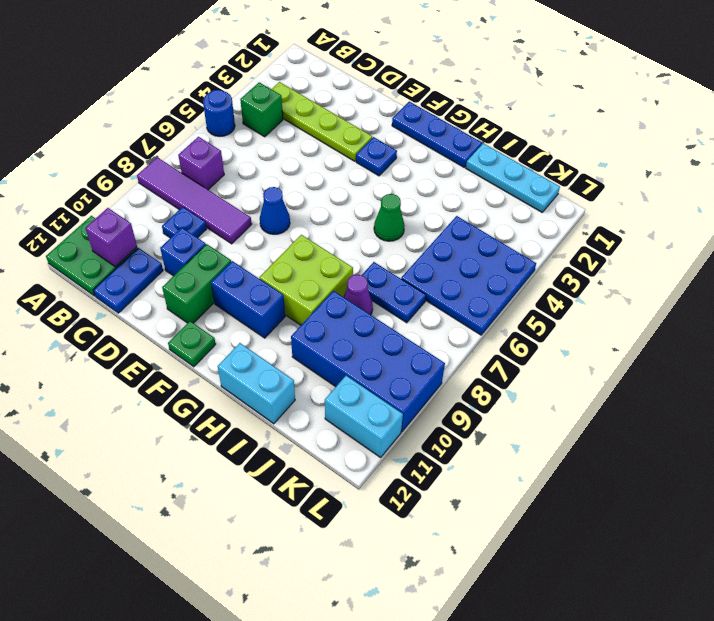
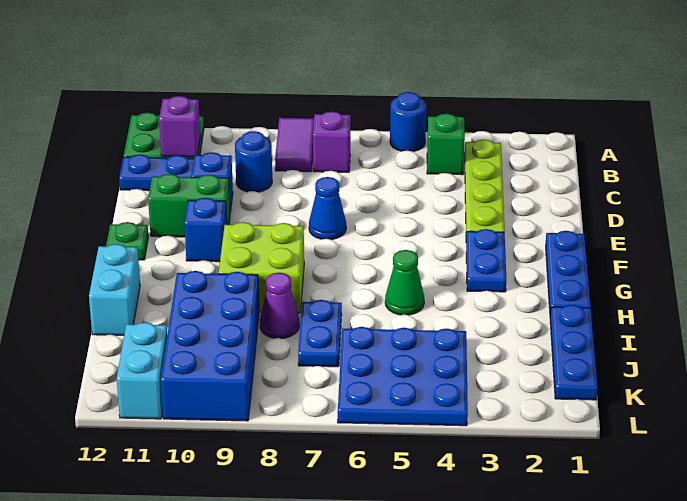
purple tile A8:D8 level 1 -> purple tile A8:B8 level 1
blue plate C9 level 1 -> blue round brick C9 level 1
blue plate F3 level 1 -> blue plate F3:G3 level 1
blue brick F10:G10 level 1 -> blue brick F10 level 1
cyan plate I1:K1 level 1 -> blue plate I1:K1 level 1

